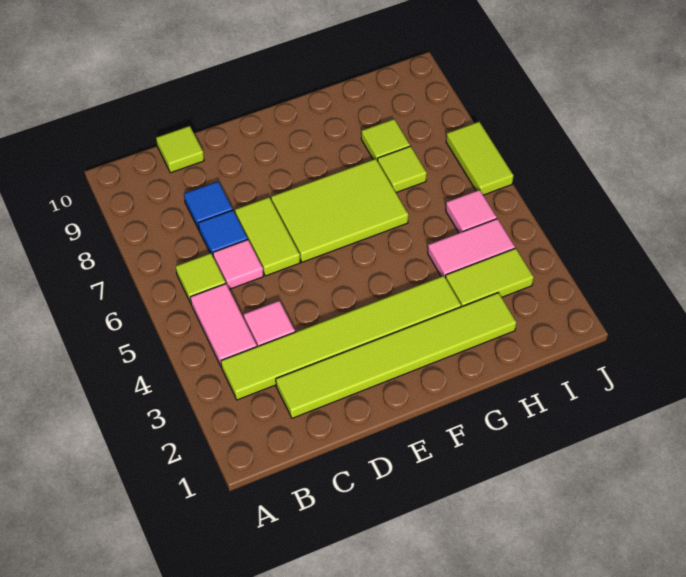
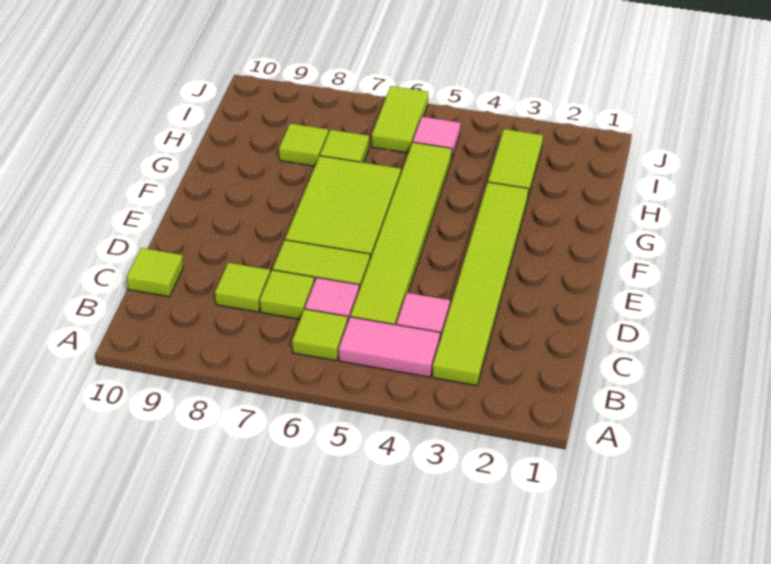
lime tile C2:H2 level 1 -> lime tile C5:H5 level 1
blue tile C7 level 1 -> lime tile C7 level 1
blue tile C8 level 1 -> lime tile C8 level 1
pink tile H4:I4 level 1 -> none
lime tile J6:J7 level 1 -> lime tile I6:J6 level 1

